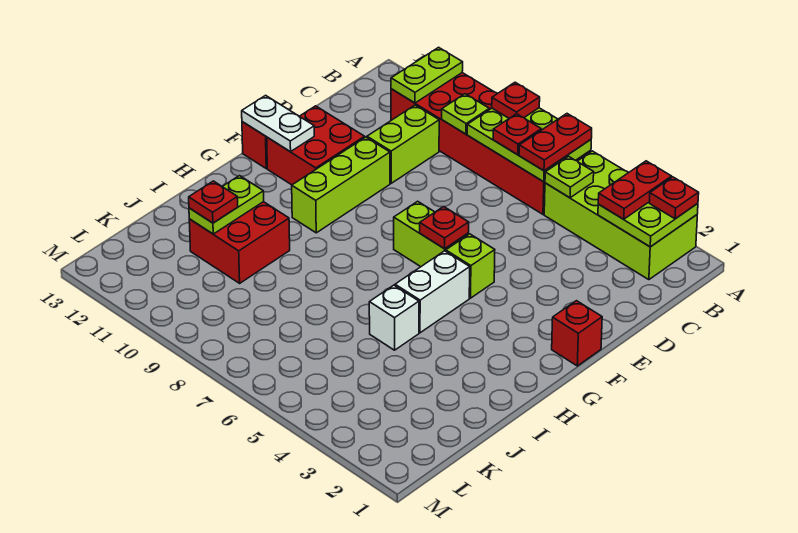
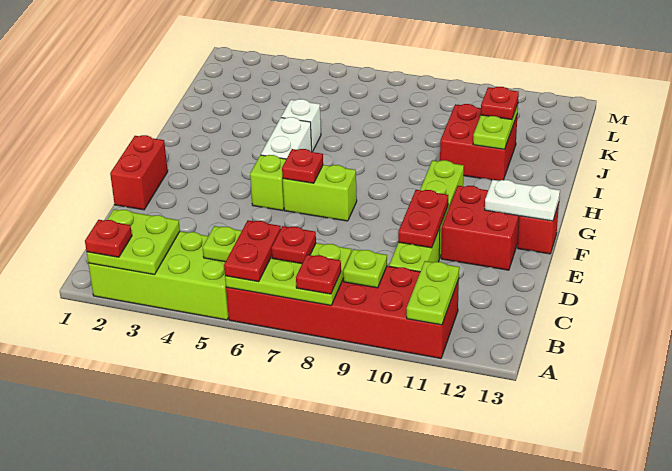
red plate A3:B3 level 3 -> red plate D10:E10 level 2
red brick F1 level 1 -> red brick E1:F1 level 1

